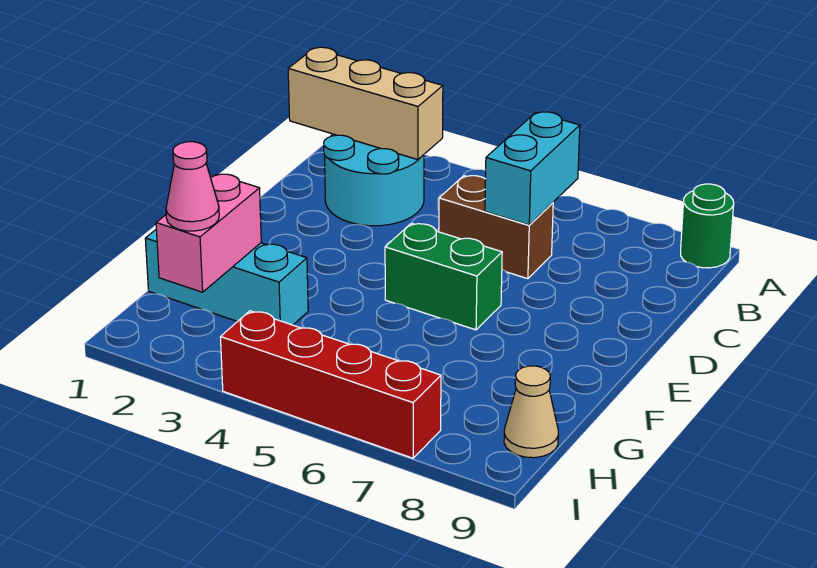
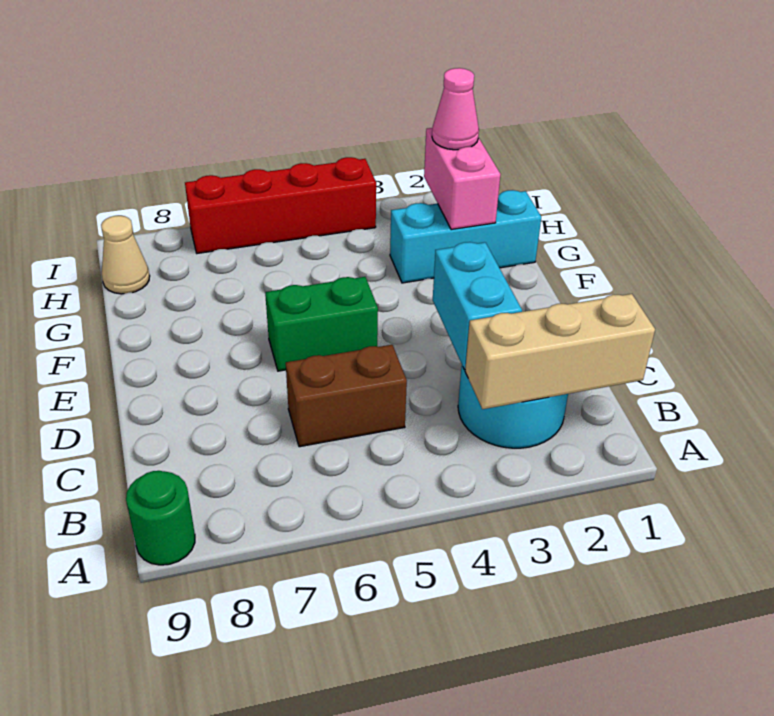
cyan brick B6:C6 level 2 -> cyan brick C3:D3 level 2

